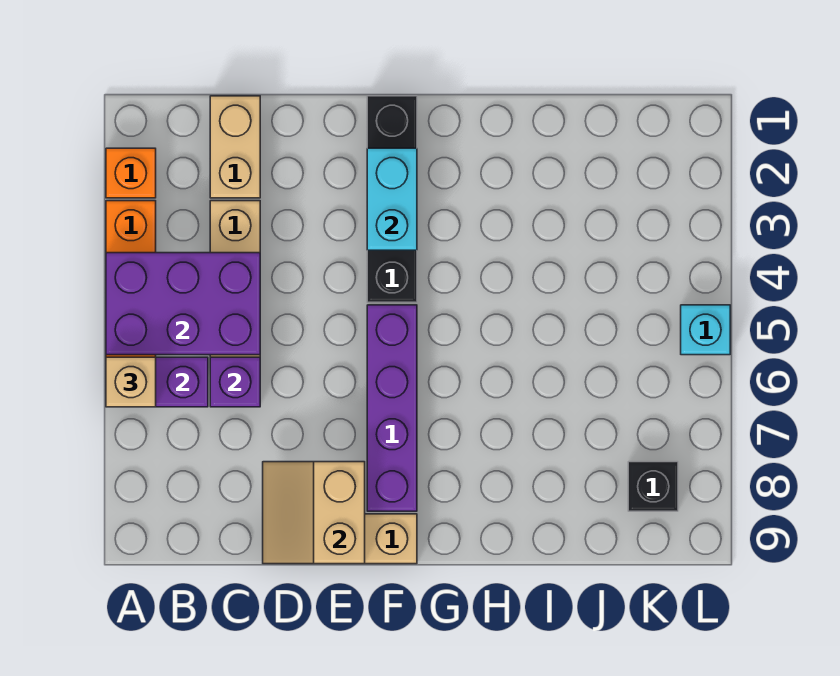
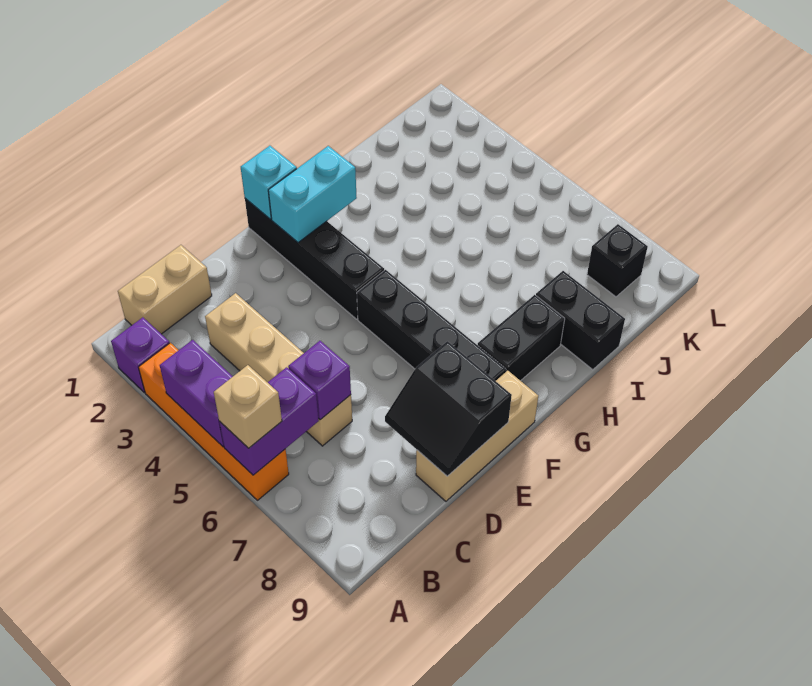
orange brick A2 level 1 -> purple brick A2 level 1
purple brick A4:C5 level 2 -> purple brick A4:A5 level 2
tan brick C1:C2 level 1 -> tan brick B1:C1 level 1
tan slope D8:E9 level 2 top E -> black slope D8:E9 level 2 top E
cyan brick F2:F3 level 2 -> cyan brick F2:G2 level 2
purple brick F5:F8 level 1 -> black brick F5:F8 level 1
none -> black brick G8:H8 level 1
none -> black brick I8:I9 level 1
cyan brick L5 level 1 -> cyan brick F1 level 2

